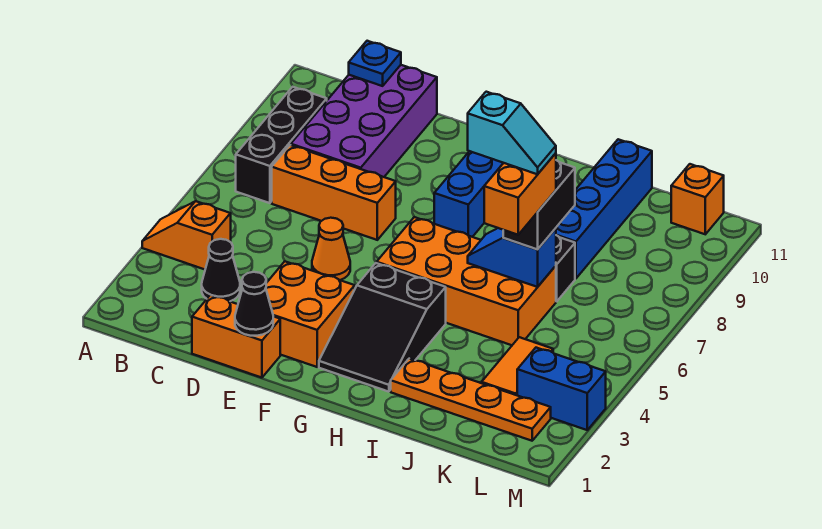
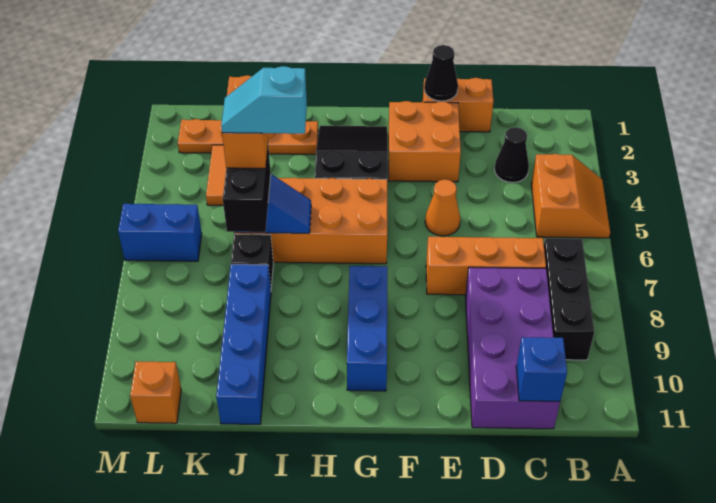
orange slope A4:B4 level 1 top B -> orange slope A4:B5 level 1 top B
blue plate C11 level 2 -> blue brick C11 level 2
blue brick L3:M3 level 1 -> blue brick L6:M6 level 1

